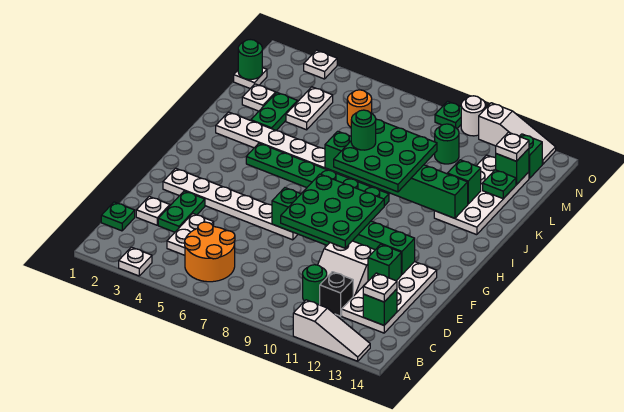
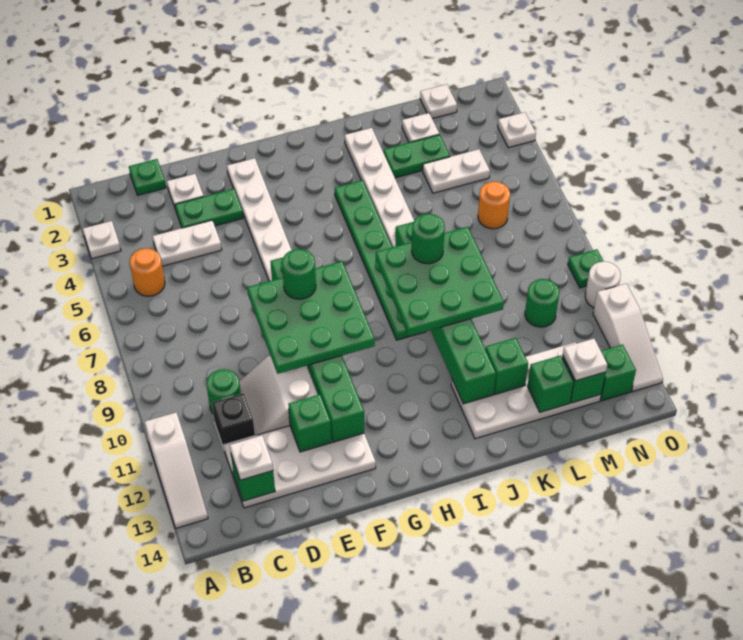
orange round brick B5:C6 level 1 -> orange round brick B5 level 1
green plate L13 level 2 -> green brick L13 level 2
green round brick M1 level 2 -> green round brick F8 level 4

